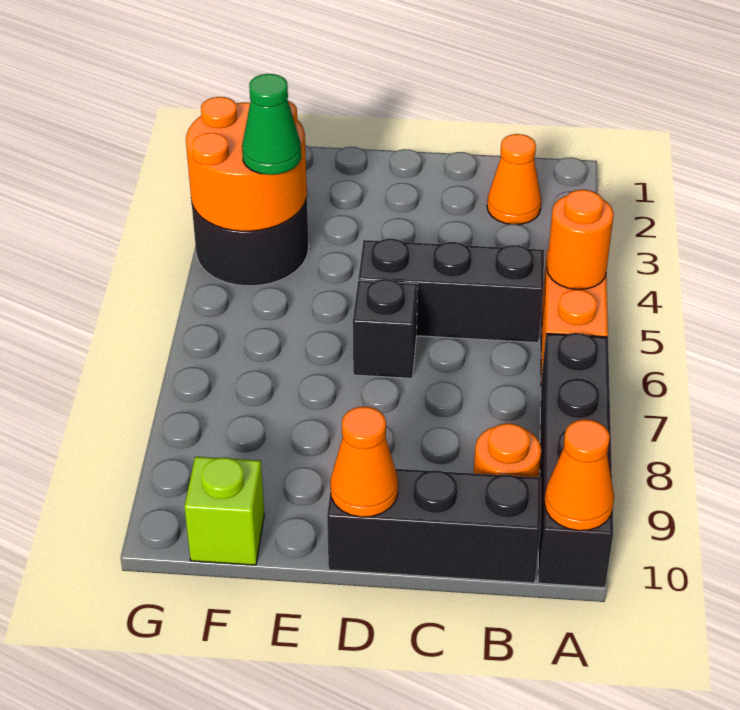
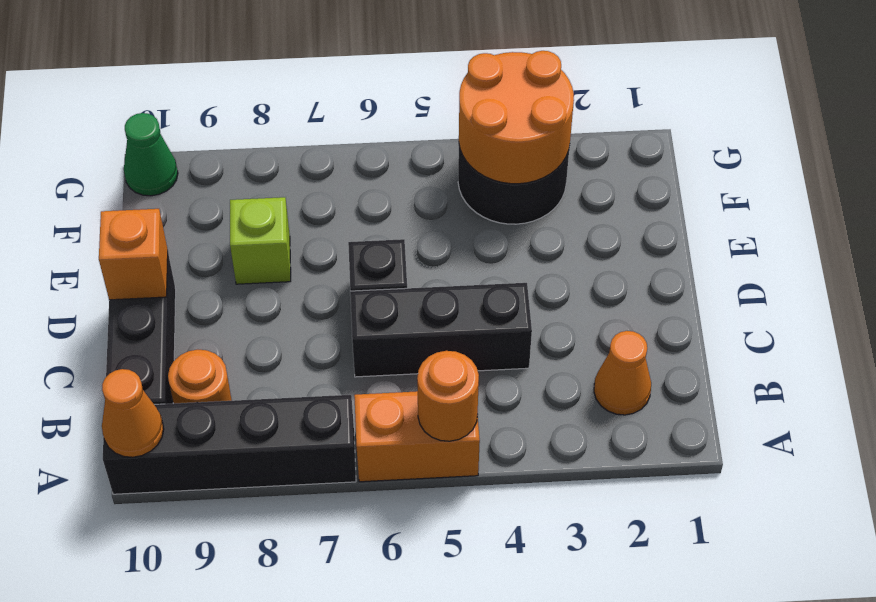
black brick B5:D5 level 1 -> black brick C4:C6 level 1
orange cone D10 level 2 -> orange brick D10 level 2
green cone F4 level 3 -> green cone G10 level 1
lime brick F10 level 1 -> lime brick E8 level 1

